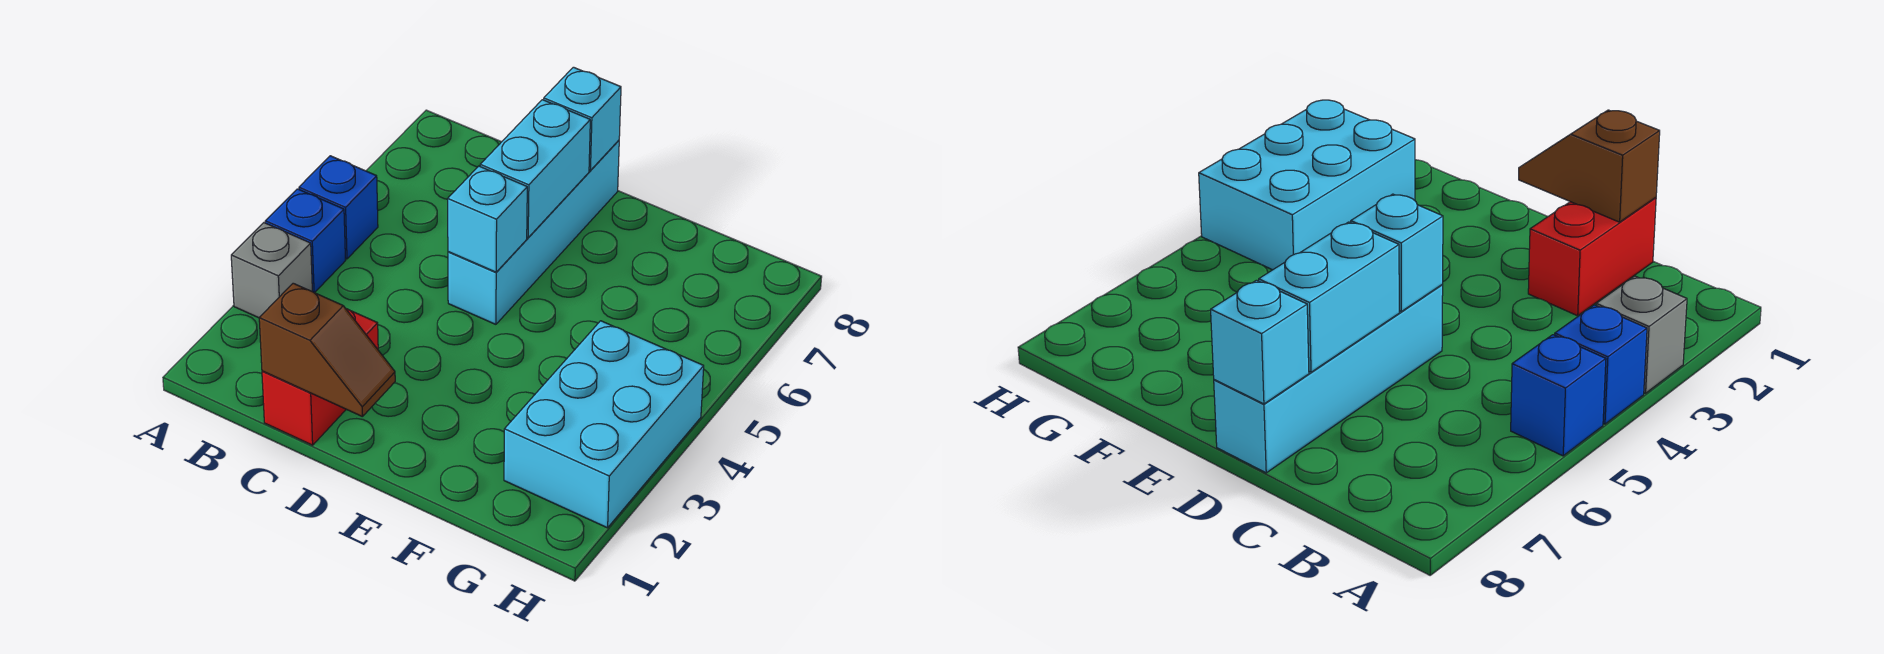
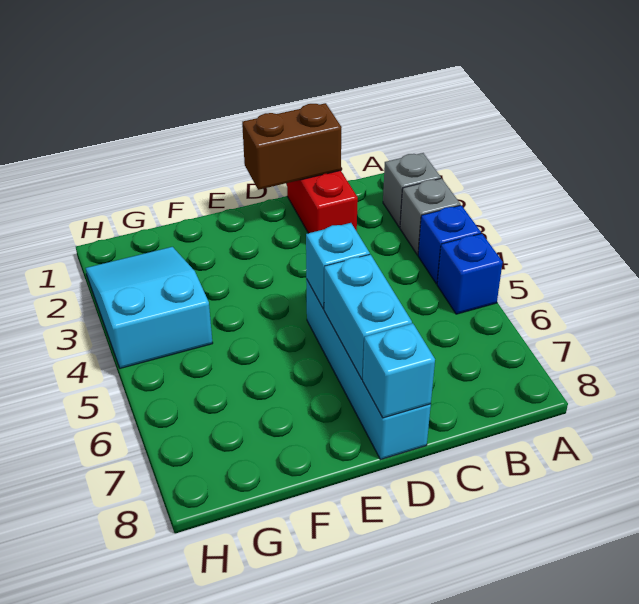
none -> grey brick A2 level 1
brown slope C1:D1 level 2 top C -> brown brick C1:D1 level 2
cyan brick G2:H4 level 1 -> cyan slope G2:H4 level 1 top 4

